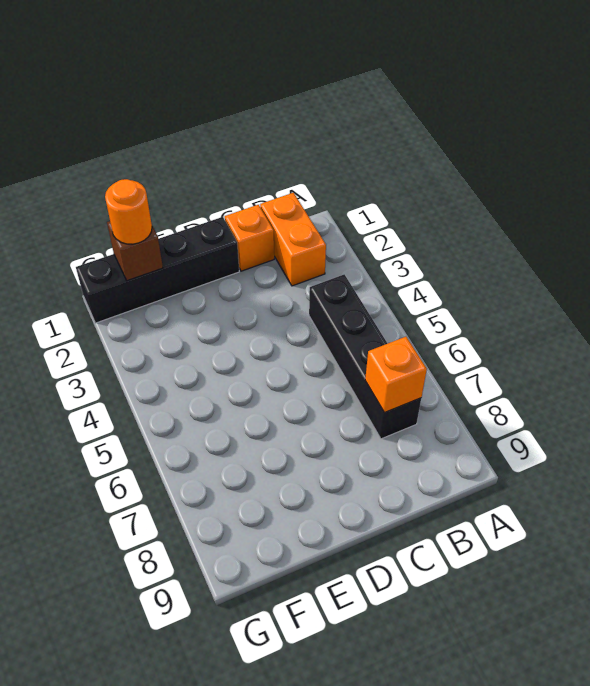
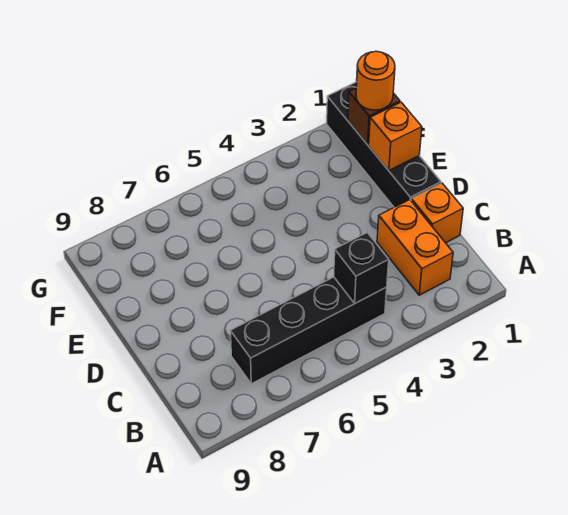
orange brick B1:B2 level 1 -> orange brick B2:C2 level 1
none -> black brick B4 level 2
orange brick B7 level 2 -> orange brick E1 level 2

